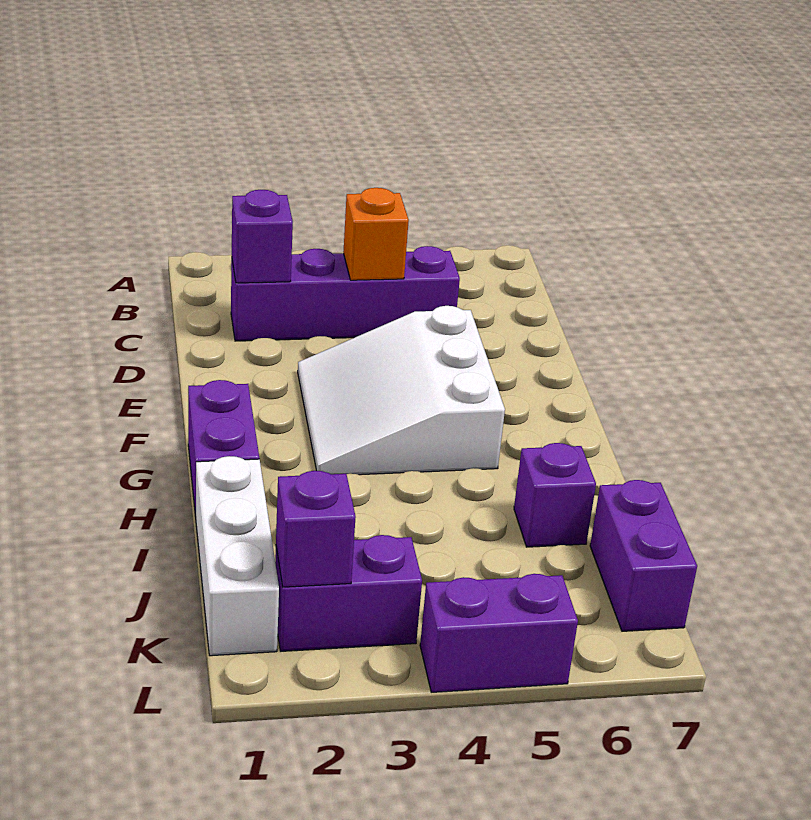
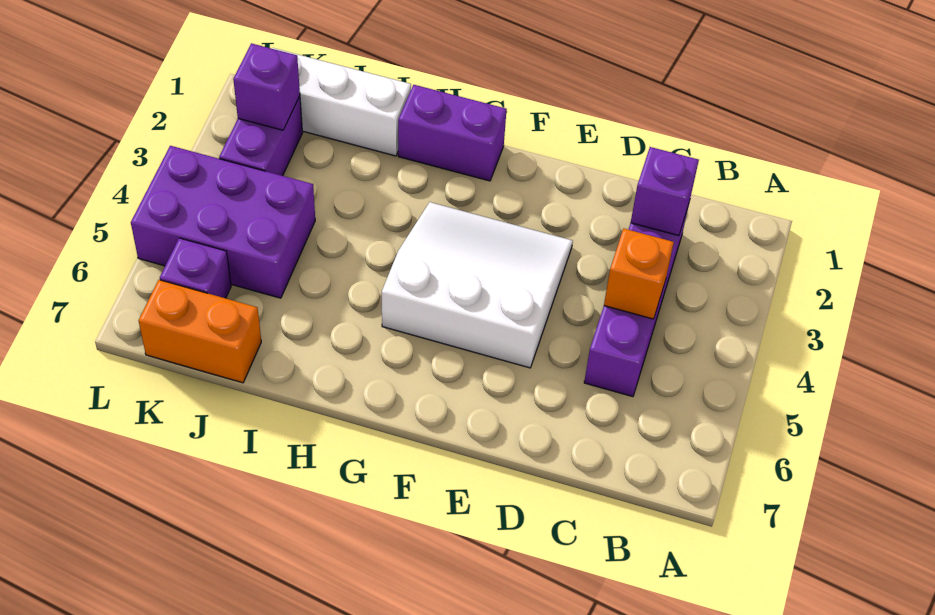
purple brick I6 level 1 -> purple brick K6 level 1
purple brick J7:K7 level 1 -> orange brick J7:K7 level 1
purple brick L4:L5 level 1 -> purple brick J4:L5 level 1

